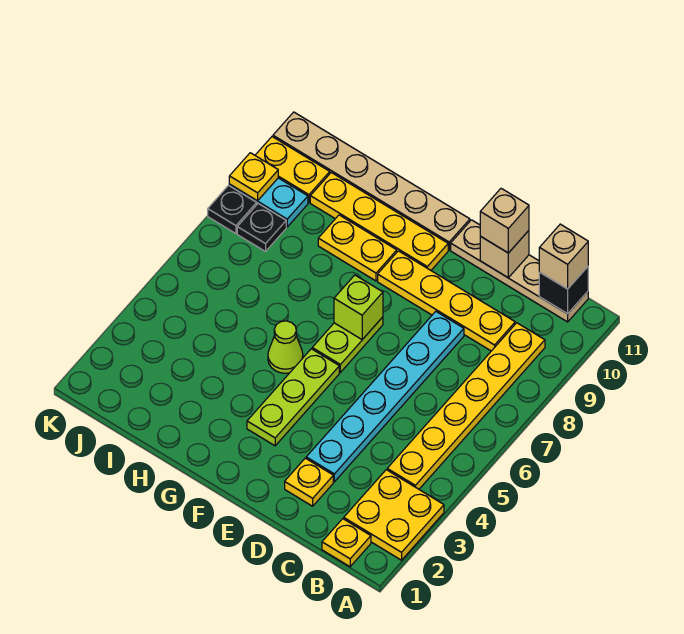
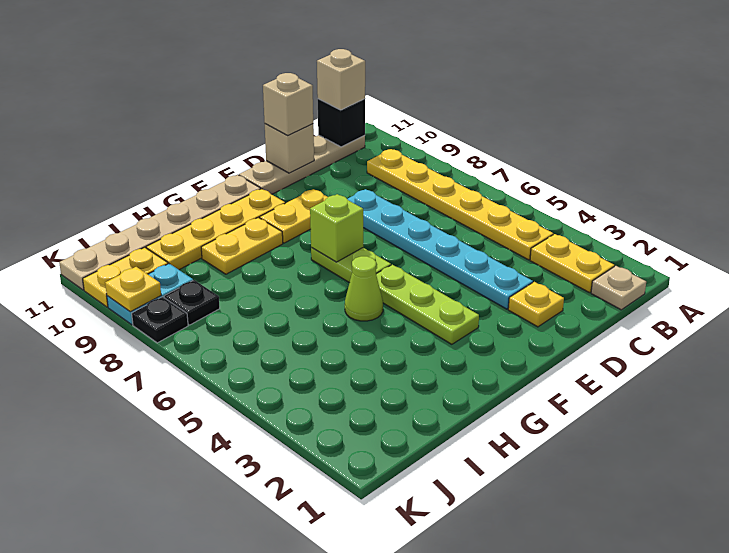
yellow plate A2:B3 level 1 -> yellow plate B2:B3 level 1
yellow plate B1 level 1 -> tan plate B1 level 1
yellow plate C9:F9 level 1 -> yellow plate E9:F9 level 1

